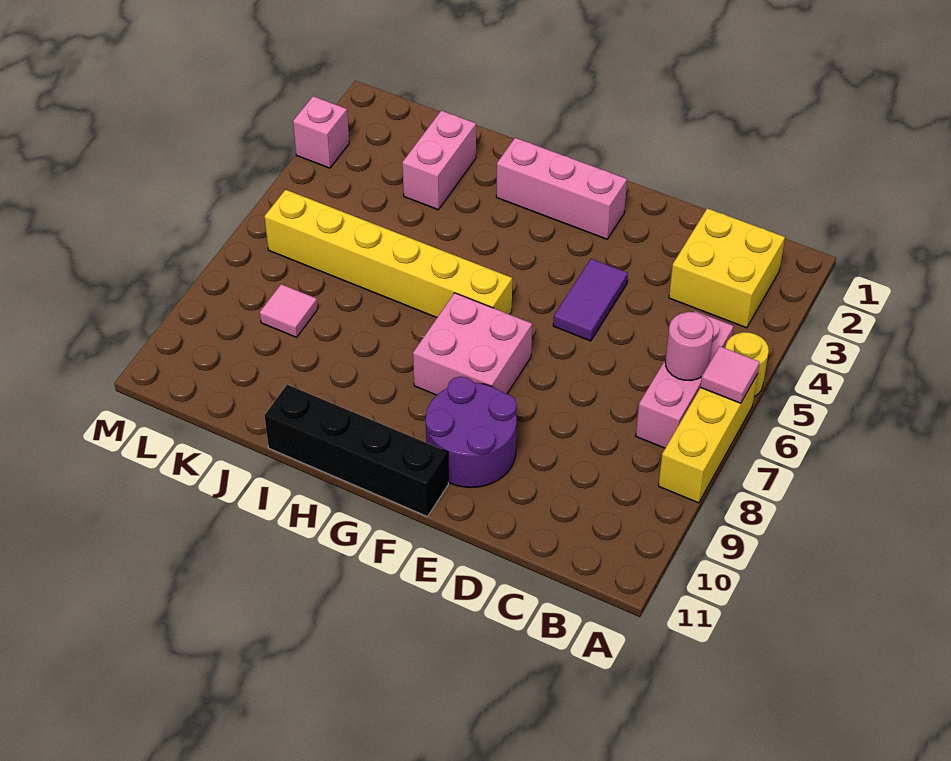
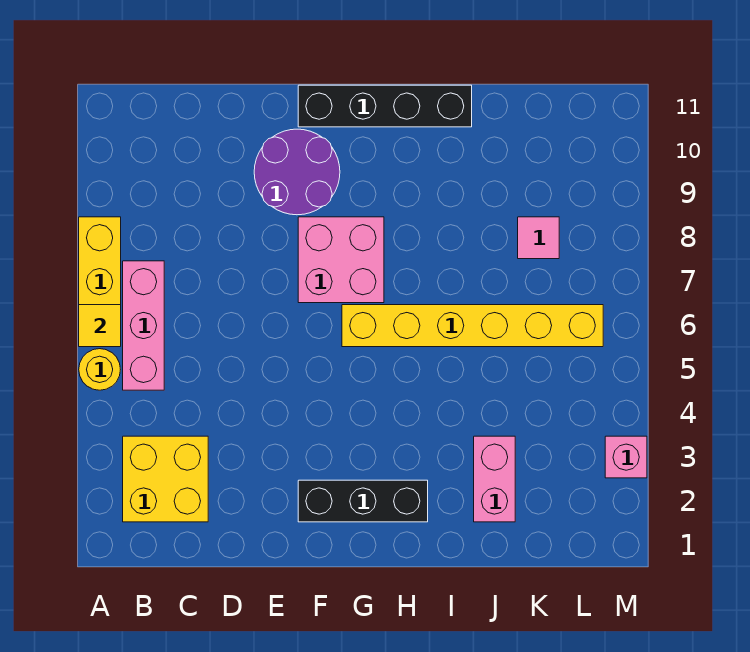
pink tile A6 level 2 -> yellow tile A6 level 2
pink round brick B6 level 2 -> none
purple tile E4:E5 level 1 -> none
pink brick F2:H2 level 1 -> black brick F2:H2 level 1

